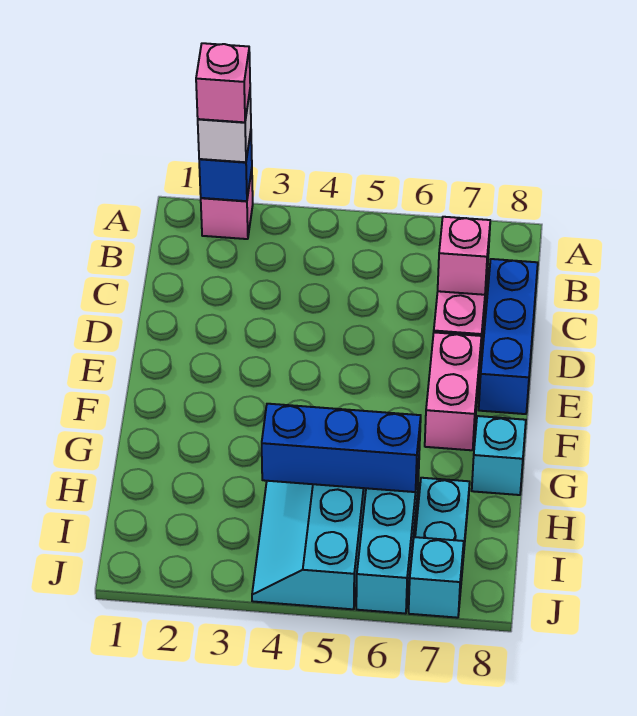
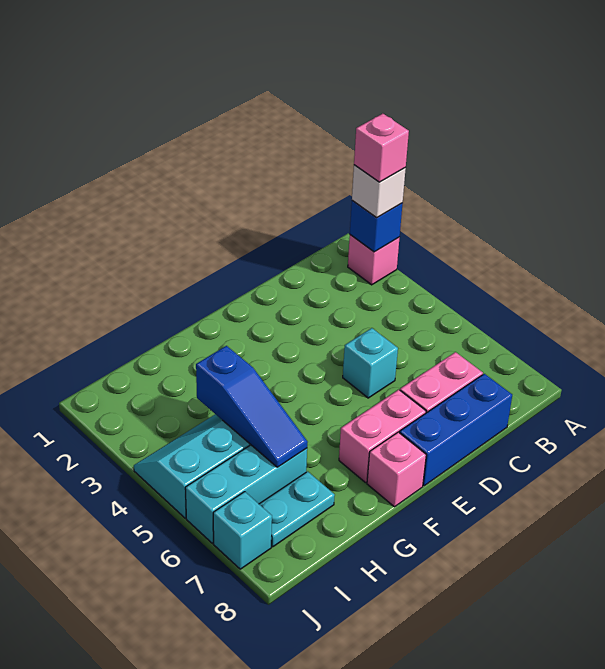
pink brick C7 level 2 -> pink brick F8 level 1
cyan brick G8 level 1 -> cyan brick D5 level 1
blue brick H4:H6 level 2 -> blue slope H4:H6 level 2 top 4

